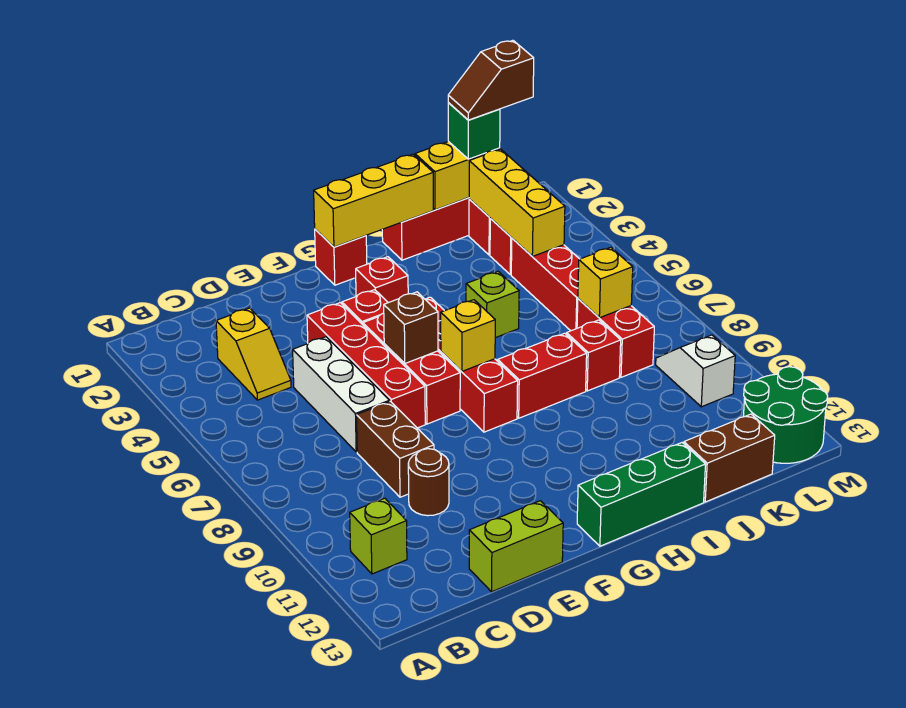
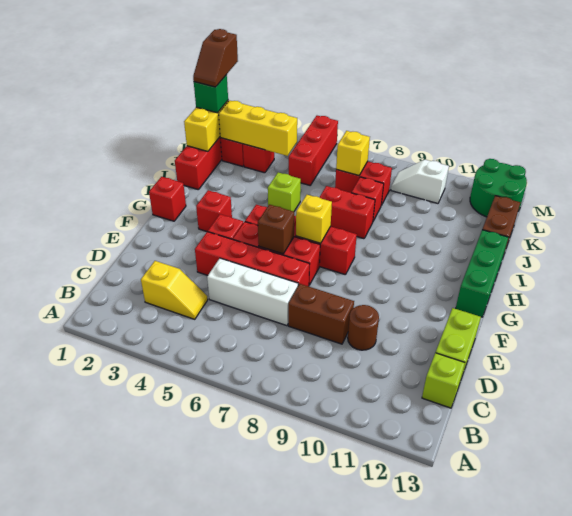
lime brick B11 level 1 -> lime brick C13 level 1
yellow brick G1:I1 level 2 -> none
red brick H8:I8 level 1 -> red brick I7:I8 level 1
red brick K4:K6 level 1 -> red brick K5:M5 level 1

